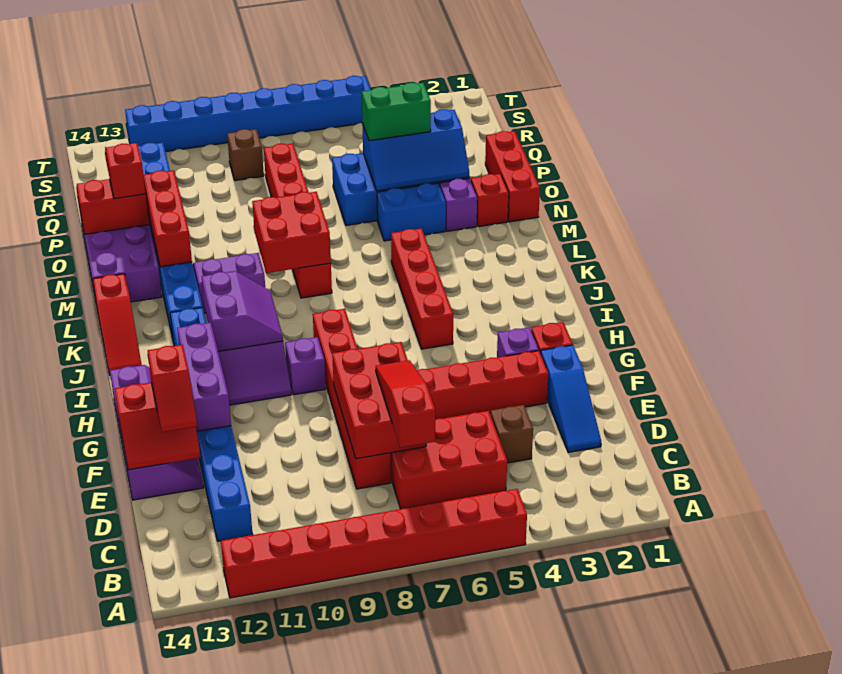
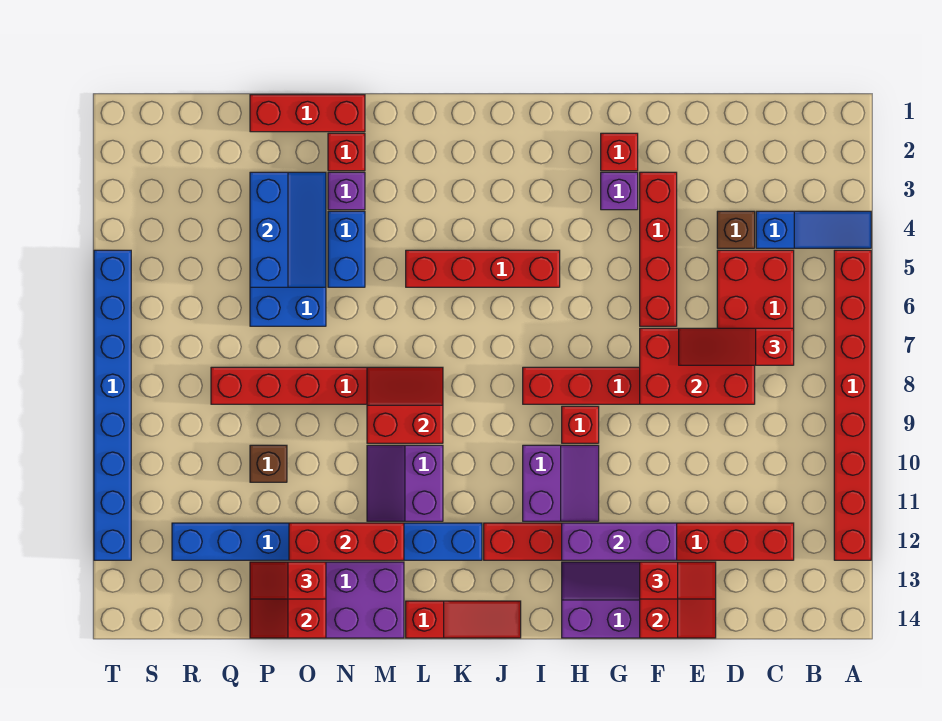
blue brick C12:J12 level 1 -> red brick C12:J12 level 1
blue slope D2:F2 level 1 top F -> blue slope A4:C4 level 1 top C
purple brick H9 level 1 -> red brick H9 level 1
purple slope I10:J11 level 2 top 11 -> none
red brick L8:M9 level 2 -> red slope L8:M9 level 2 top 9
green brick P4:P5 level 3 -> none
brown brick R9 level 1 -> brown brick P10 level 1

